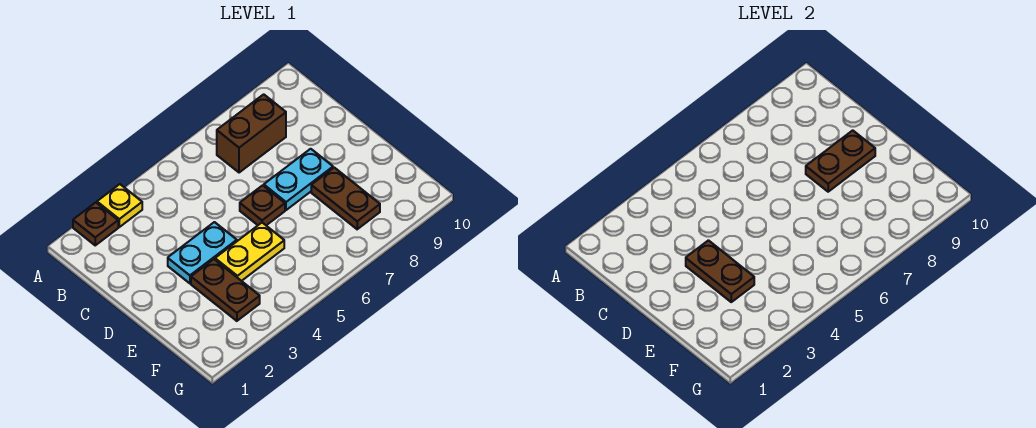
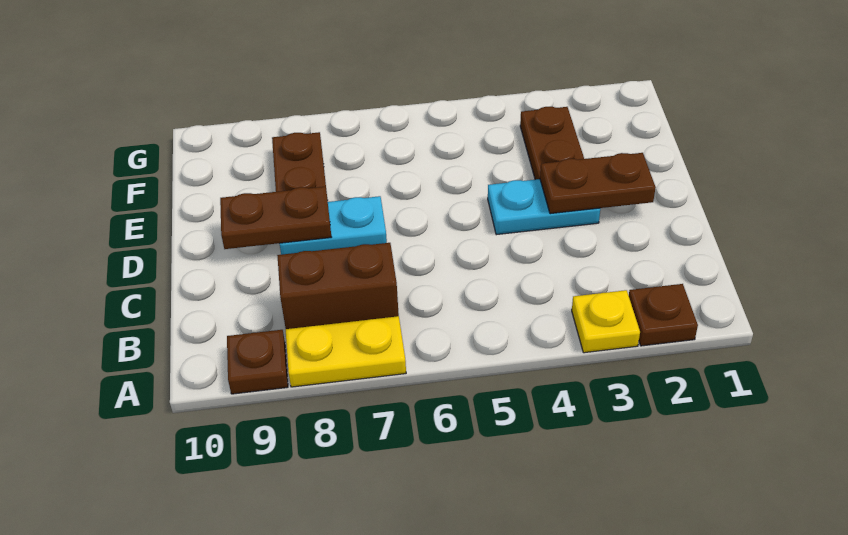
brown plate D3:E3 level 2 -> brown plate D2:D3 level 2
brown plate D6 level 1 -> brown plate A9 level 1
yellow plate E4:E5 level 1 -> yellow plate A7:A8 level 1

